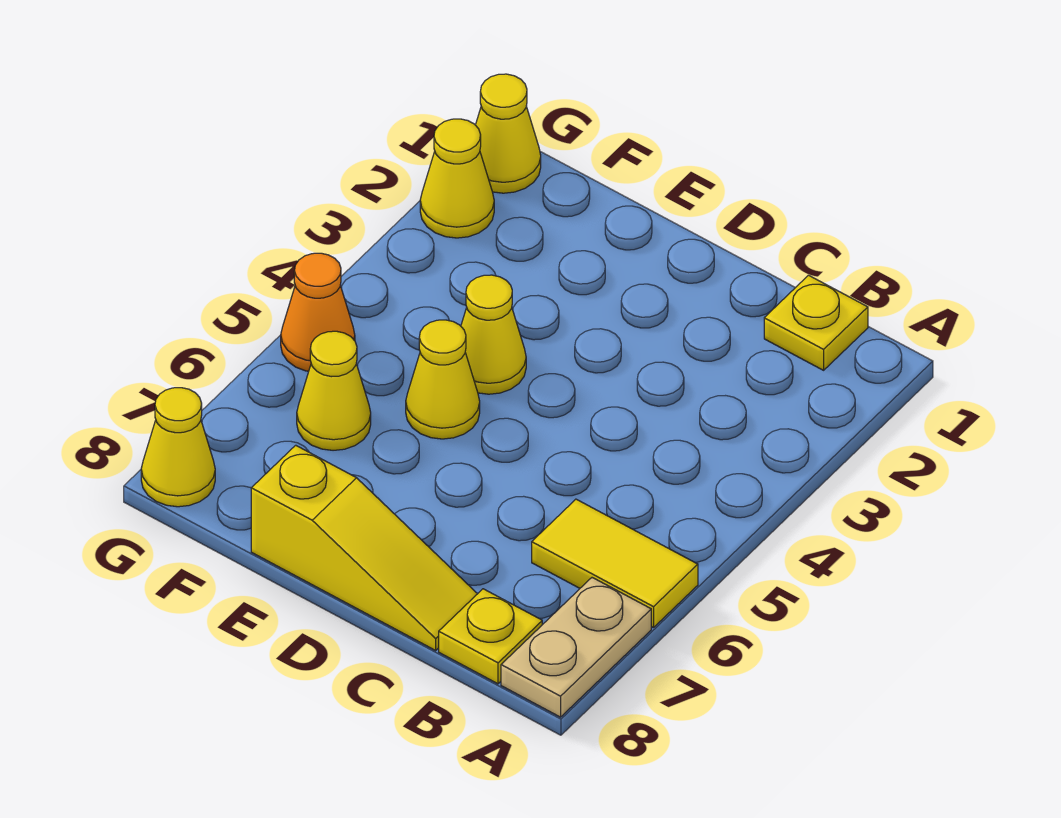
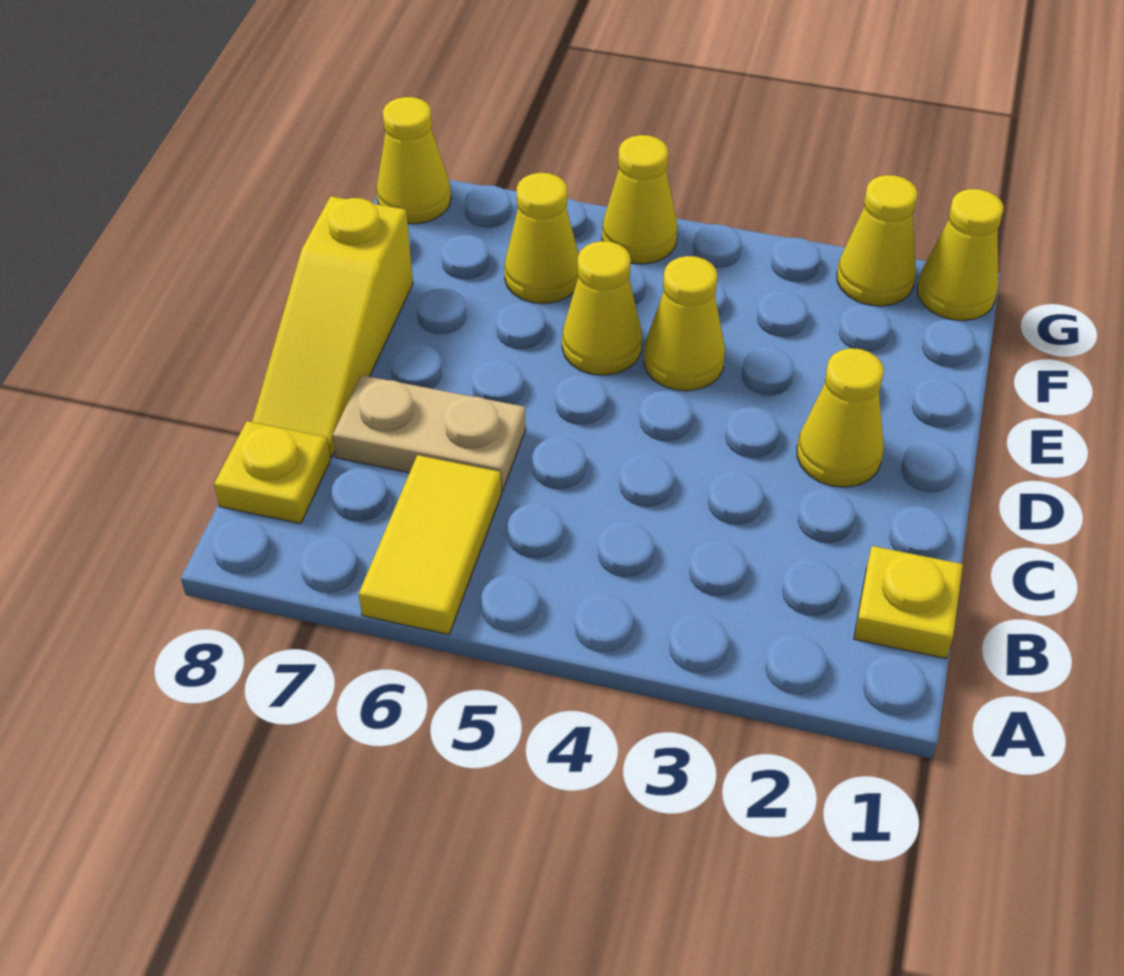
tan plate A7:A8 level 1 -> tan plate C6:C7 level 1
none -> yellow cone D2 level 1
orange cone G5 level 1 -> yellow cone G5 level 1

